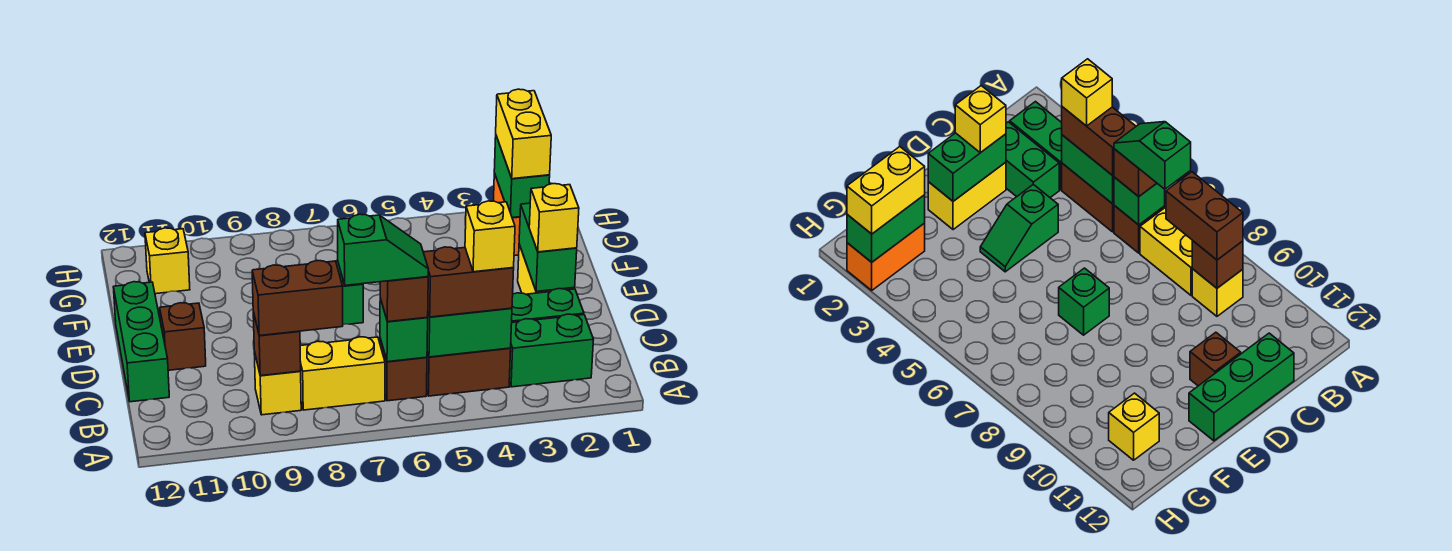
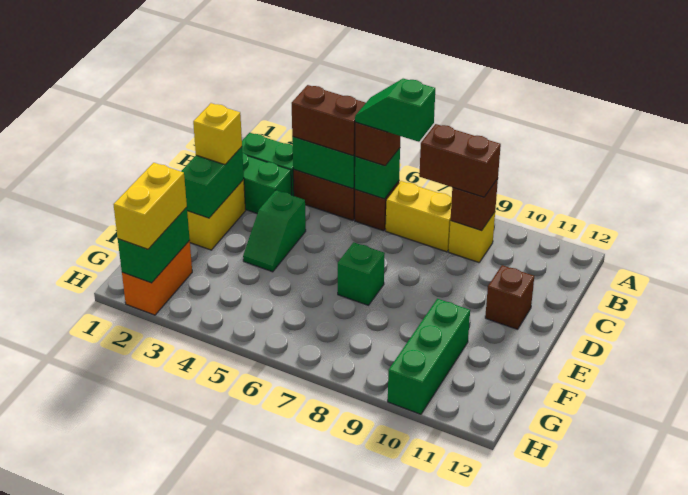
yellow brick B4 level 4 -> none
green brick C12:E12 level 1 -> green brick F10:H10 level 1
yellow brick G11 level 1 -> none

